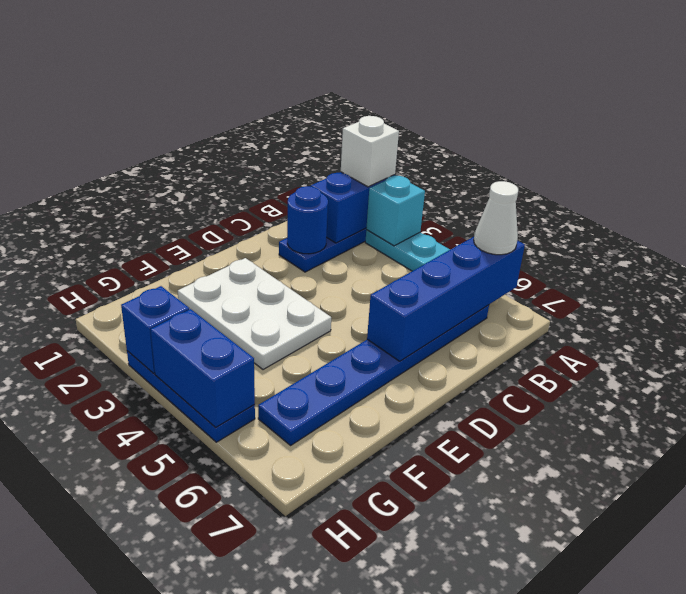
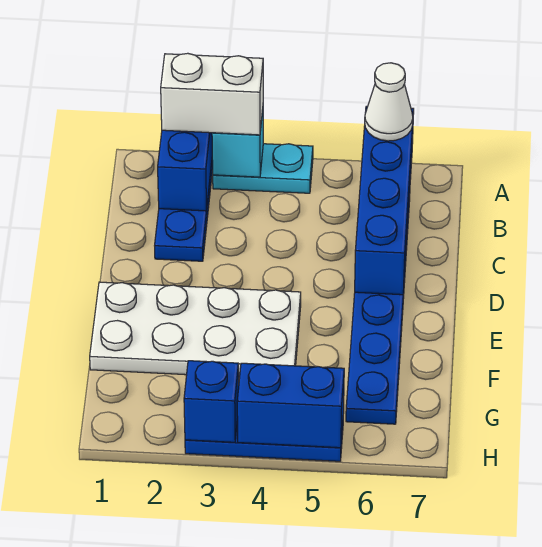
white brick A2 level 3 -> white brick A2:A3 level 3
blue round brick C2 level 2 -> none
white plate E2:F4 level 1 -> white plate E1:F4 level 1

